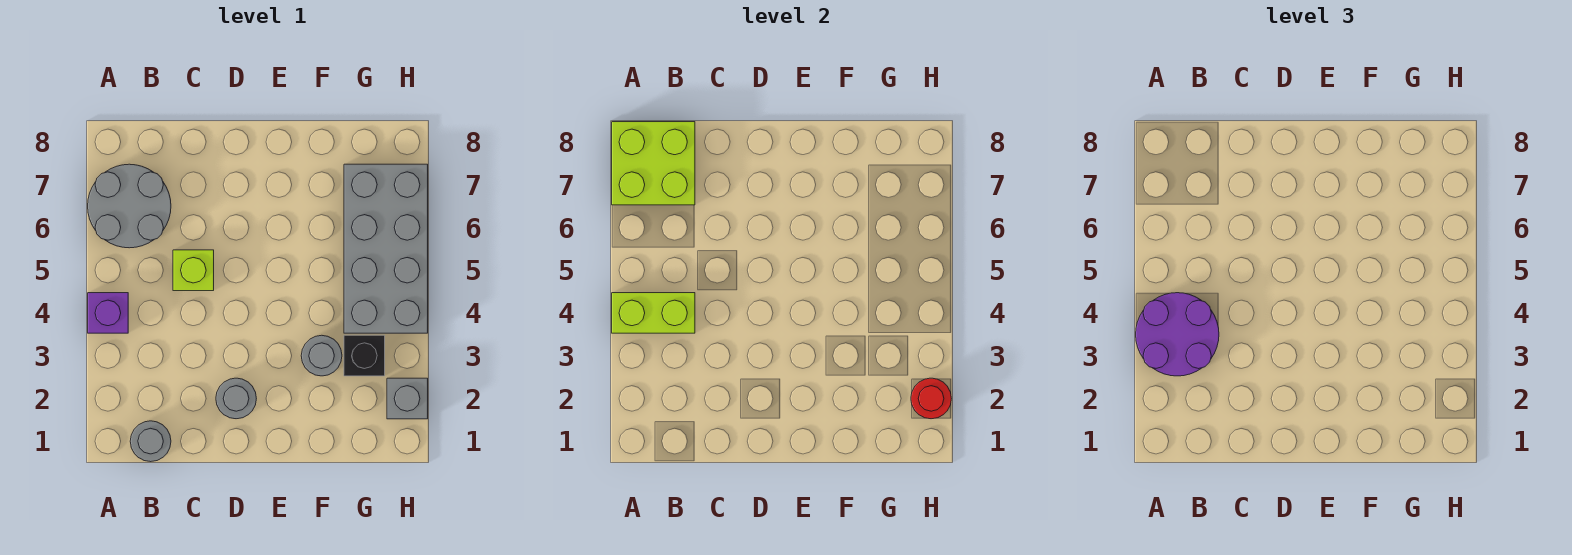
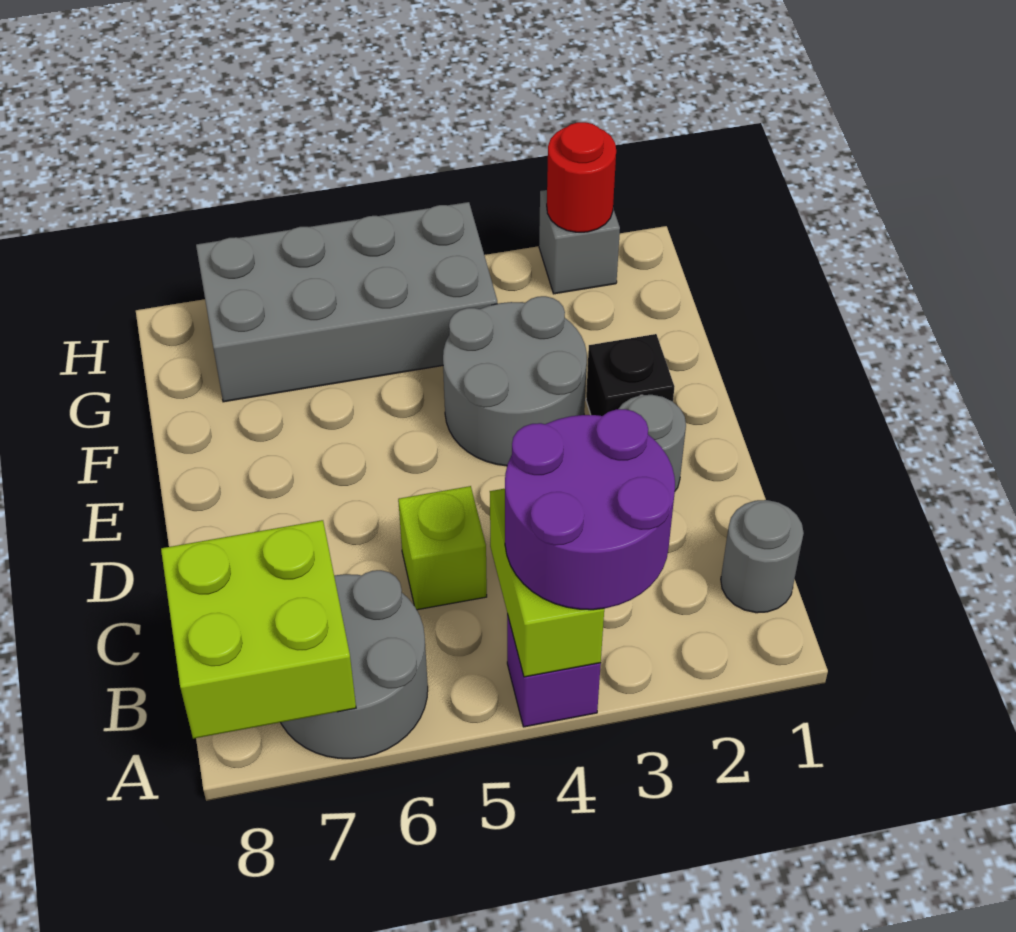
grey round brick F3 level 1 -> grey round brick E3:F4 level 1
black brick G3 level 1 -> black brick E2 level 1

